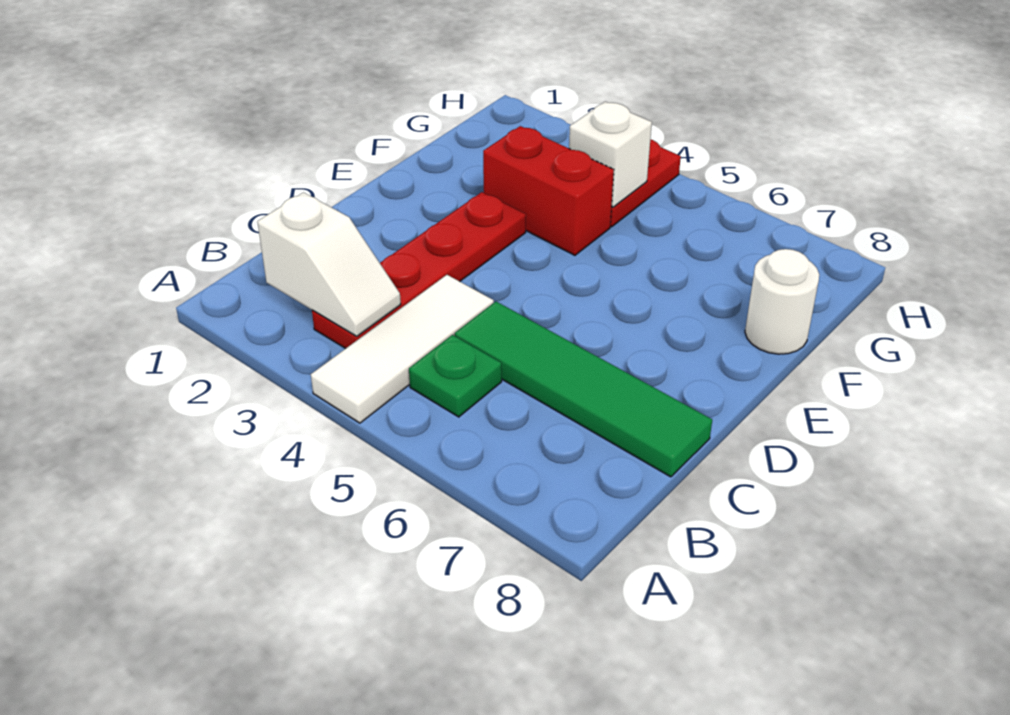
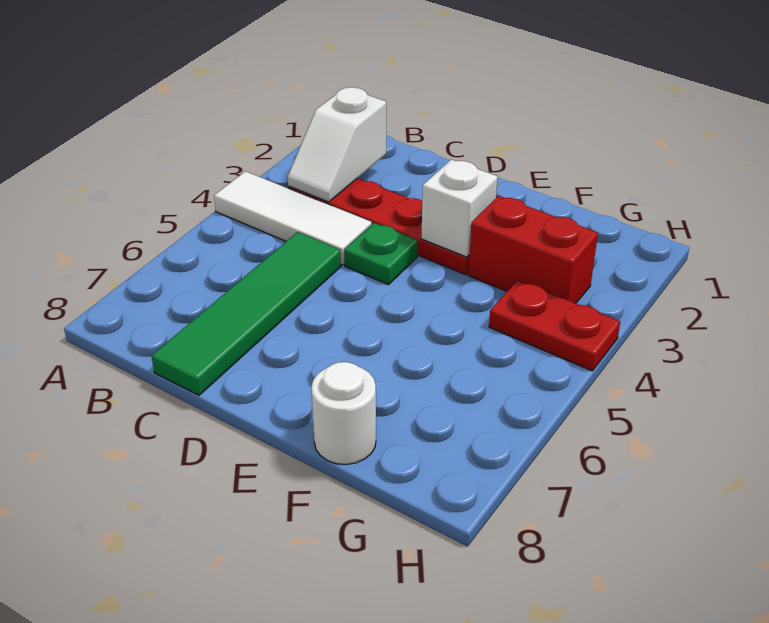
green plate B5 level 1 -> green plate D4 level 1
red brick F3:F4 level 1 -> red brick F3:G3 level 1
white brick G4 level 2 -> white brick E3 level 2

